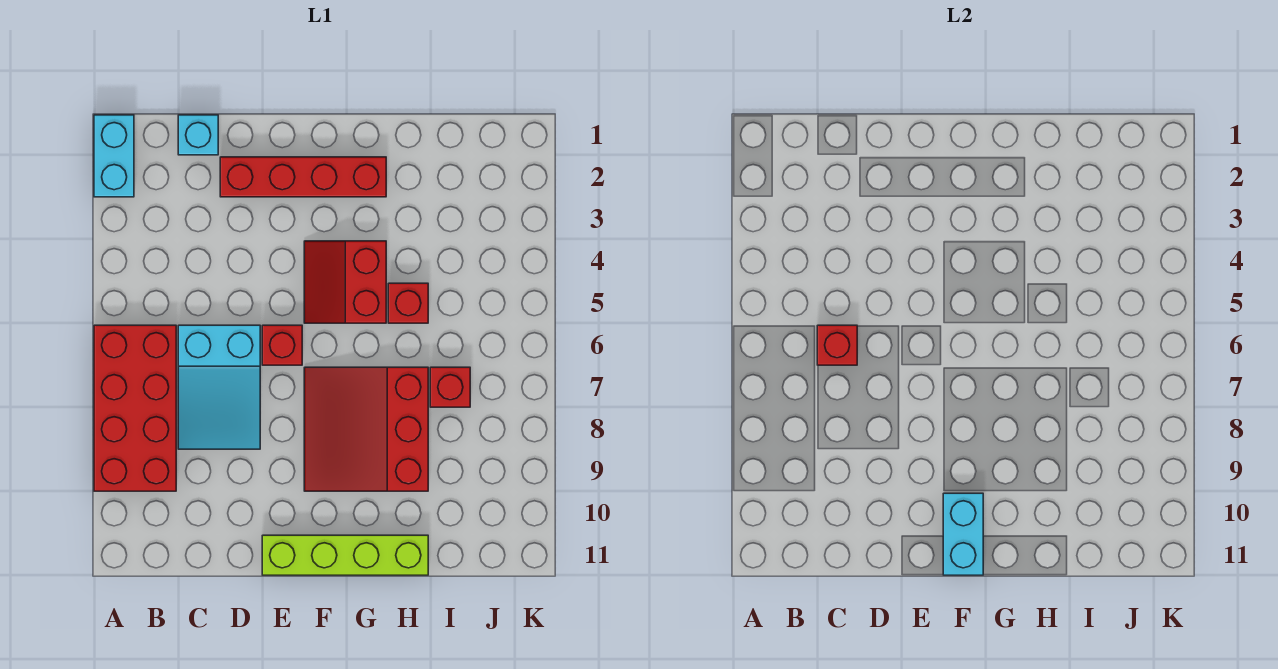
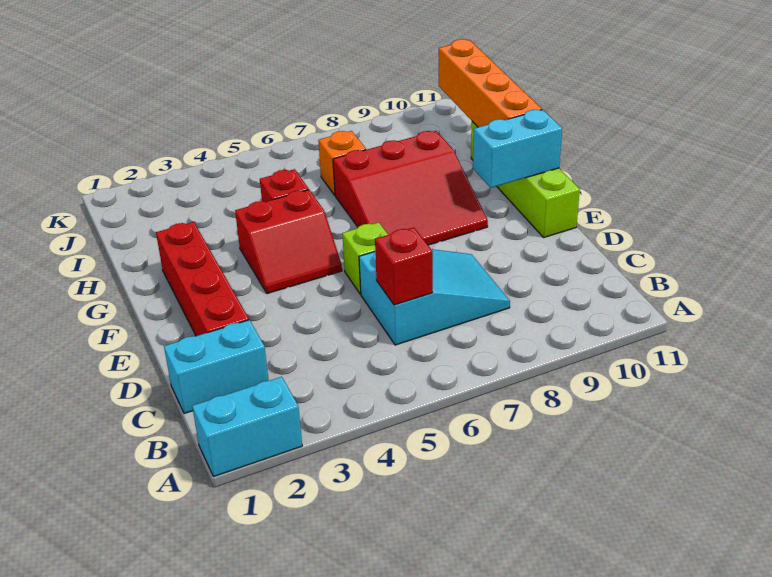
red brick A6:B9 level 1 -> none
cyan brick C1 level 1 -> cyan brick C1:C2 level 1
red brick E6 level 1 -> lime brick E6 level 1
none -> orange brick G11:J11 level 2
red brick I7 level 1 -> orange brick I7 level 1

